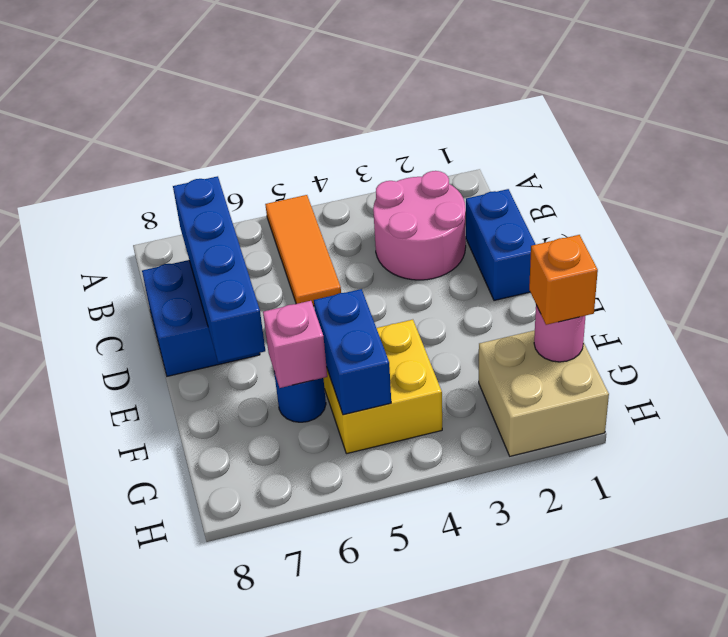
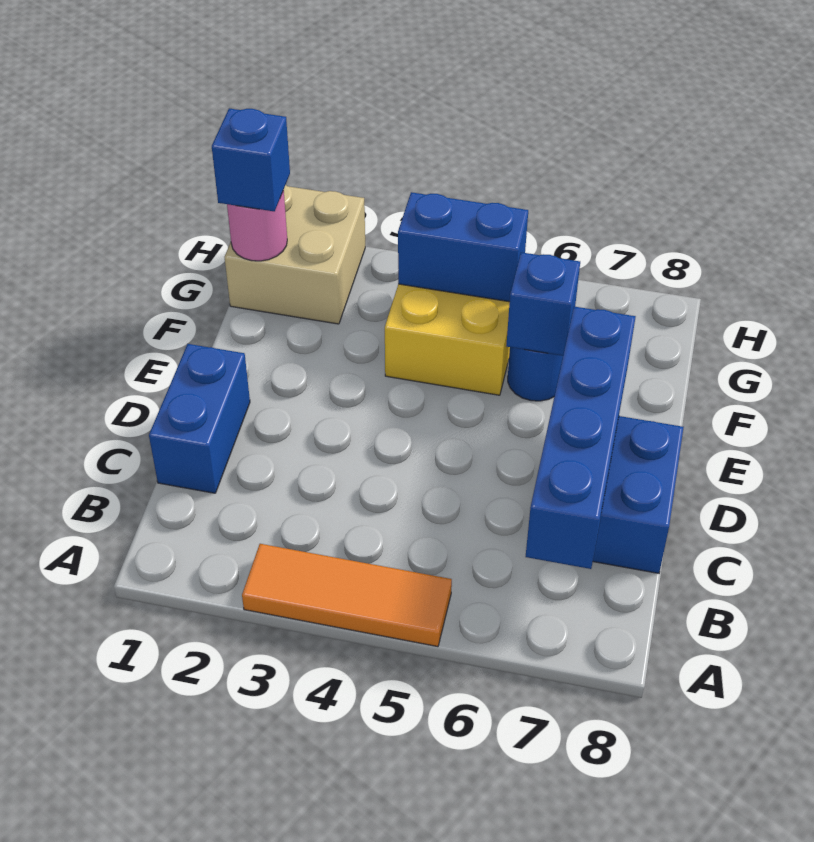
orange tile A5:C5 level 1 -> orange tile A3:A5 level 1
pink round brick B2:C3 level 1 -> none
blue brick F5:G5 level 2 -> blue brick G4:G5 level 2
pink brick F6 level 2 -> blue brick F6 level 2
orange brick G1 level 3 -> blue brick G1 level 3

